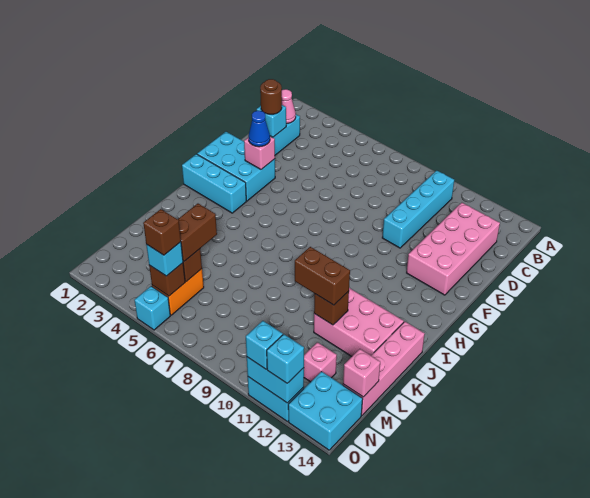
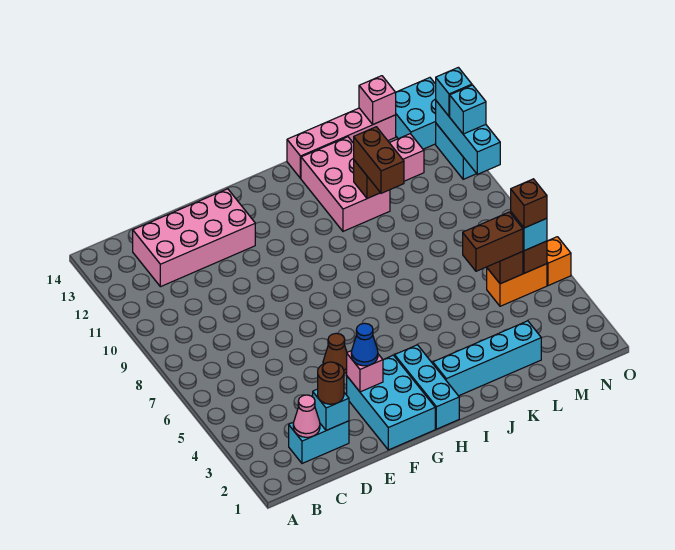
cyan brick B10:E10 level 1 -> cyan brick I2:L2 level 1
none -> brown cone F5 level 1
cyan brick O5 level 1 -> orange brick O5 level 1
cyan brick O11:O12 level 2 -> cyan brick O10:O12 level 2

